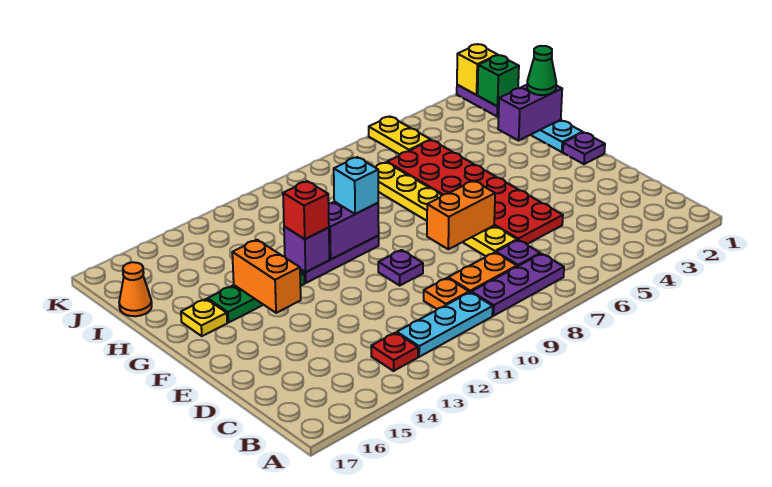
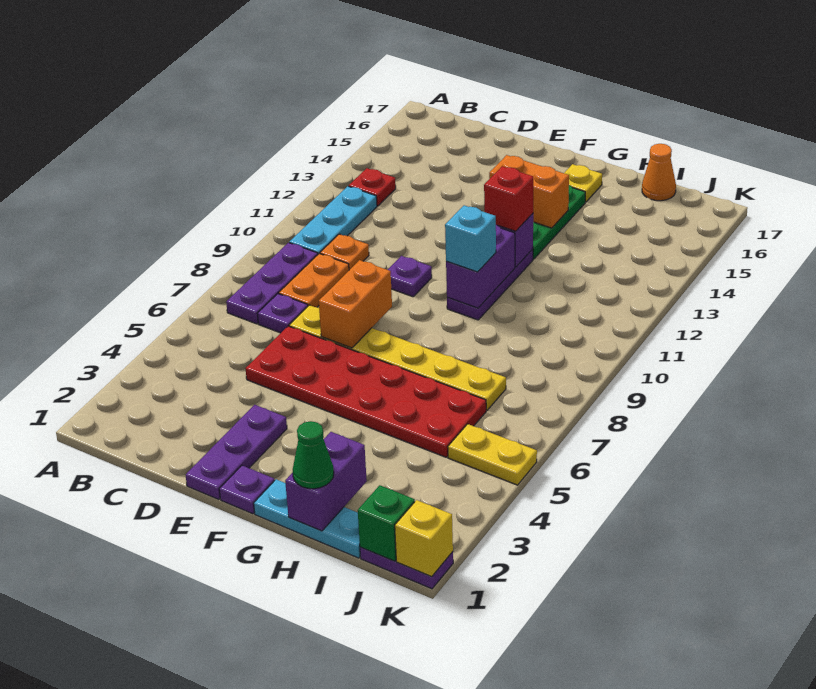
none -> purple plate E1:E3 level 1

